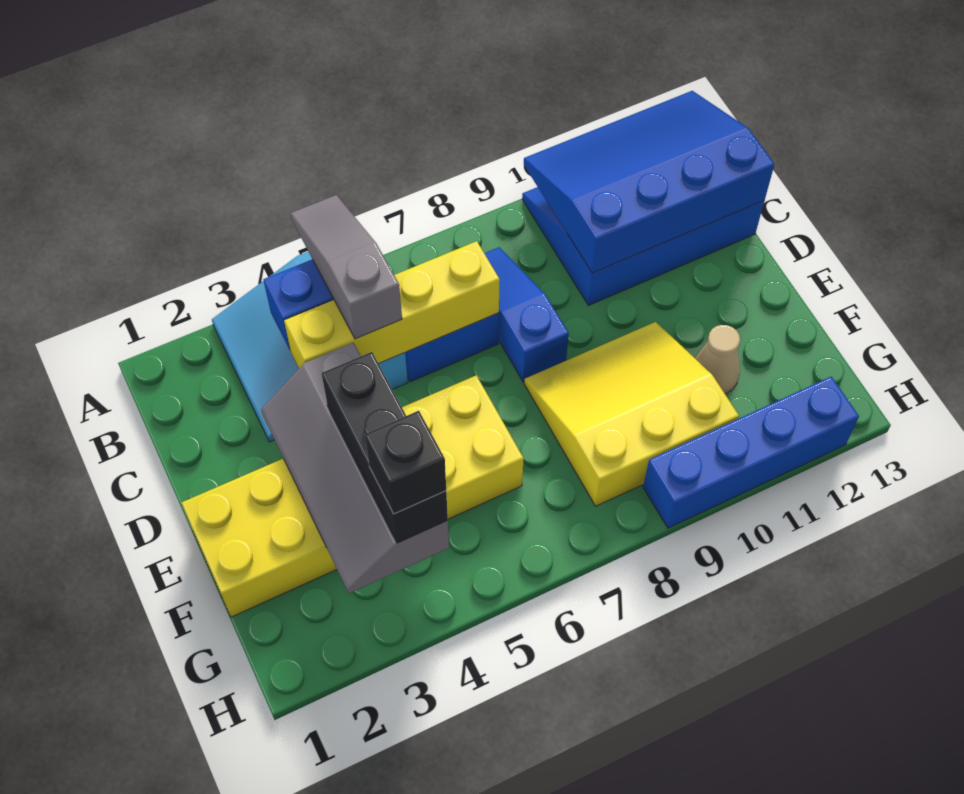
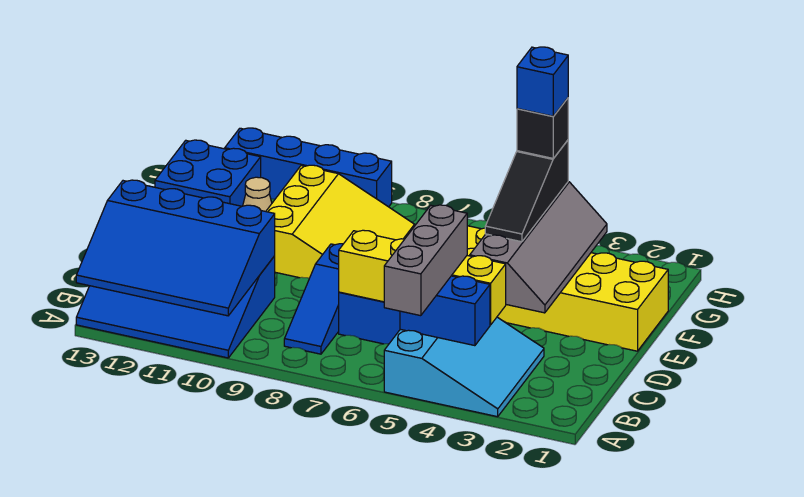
grey slope A5:C5 level 3 top C -> grey brick A5:C5 level 3
black brick E4:G4 level 3 -> black slope E4:G4 level 3 top G
yellow slope E8:G10 level 1 top G -> yellow slope E8:G10 level 1 top 10
none -> blue brick F12:G13 level 1
none -> blue brick G4 level 5

